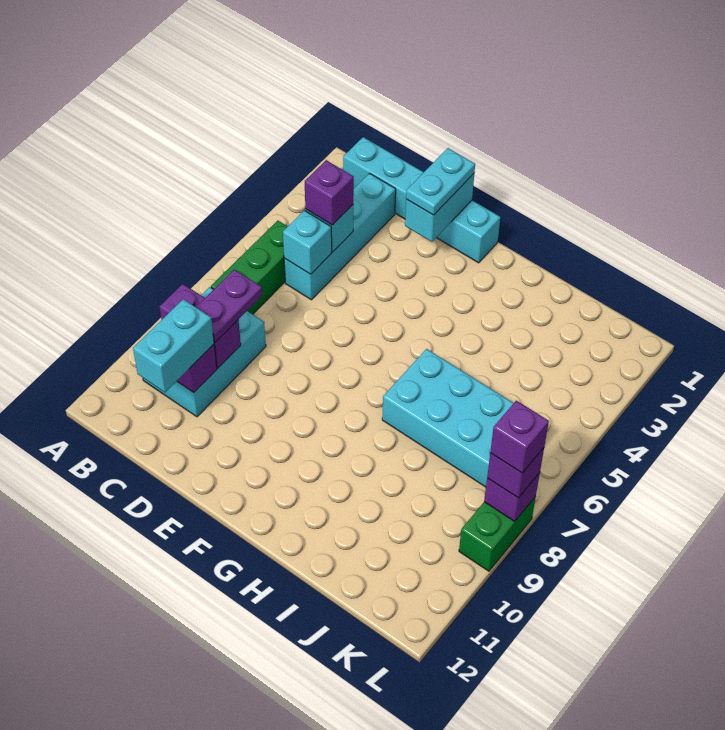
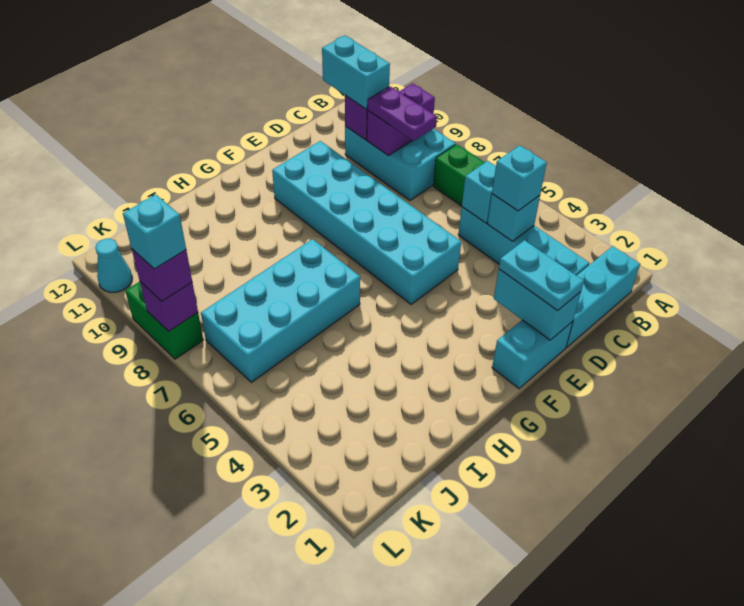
purple brick C4 level 3 -> cyan brick C4 level 3
none -> cyan brick E5:F10 level 1
purple brick L8 level 4 -> cyan brick L8 level 4
none -> cyan cone L11 level 1

